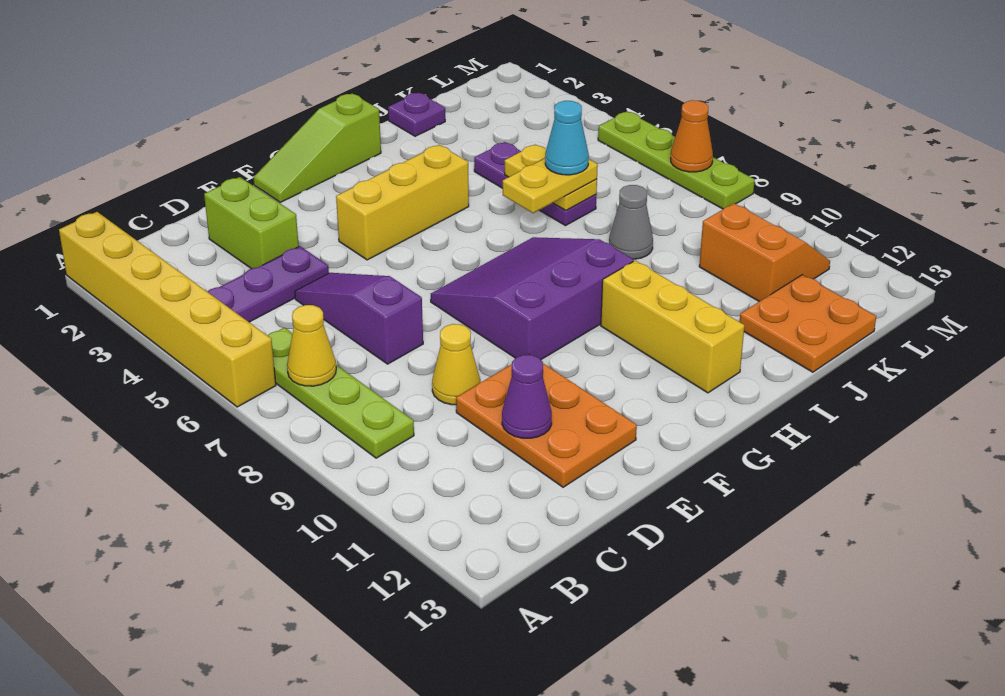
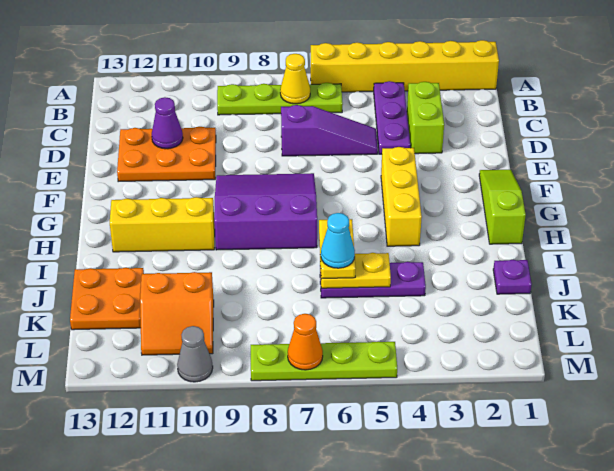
lime brick D2:D3 level 1 -> lime brick C3:D3 level 1
yellow cone D9 level 1 -> none
purple slope F7:H9 level 1 top 9 -> purple slope F7:H9 level 1 top H
grey cone J8 level 1 -> grey cone M10 level 1

